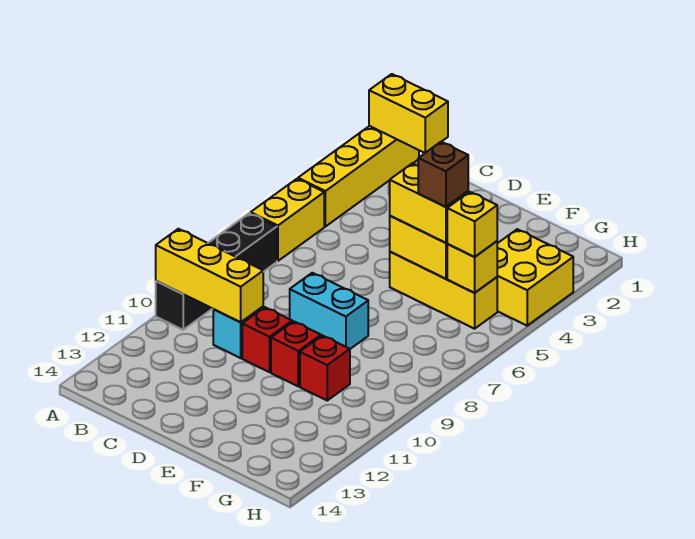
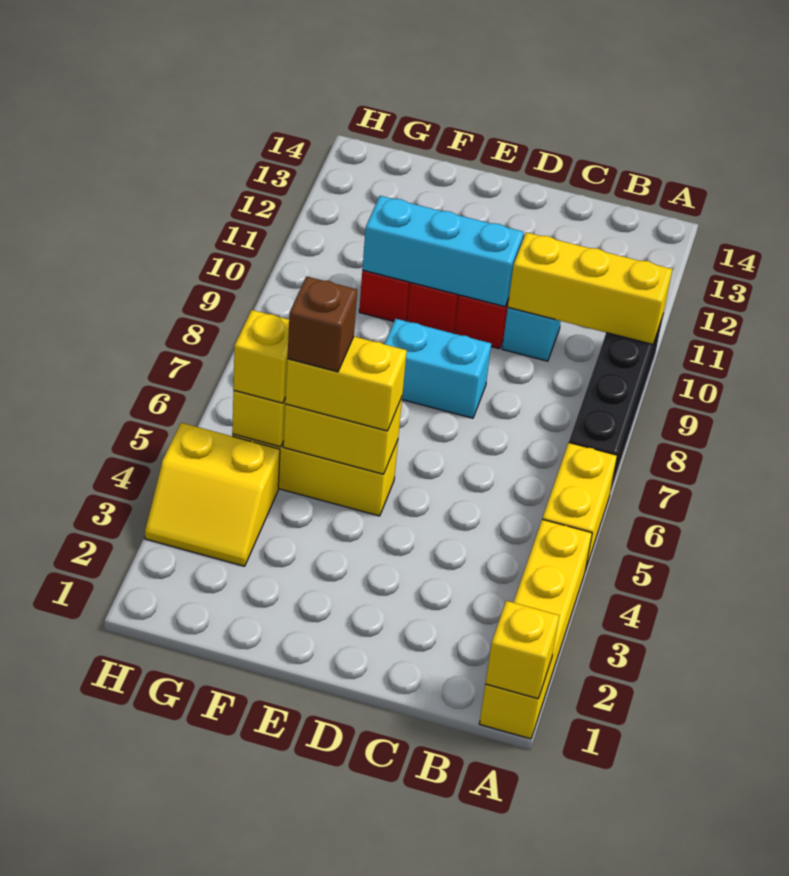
yellow brick A1:B1 level 2 -> yellow brick A1 level 2
none -> cyan brick D10:F10 level 2
yellow brick G3:H4 level 1 -> yellow slope G3:H4 level 1 top 4

